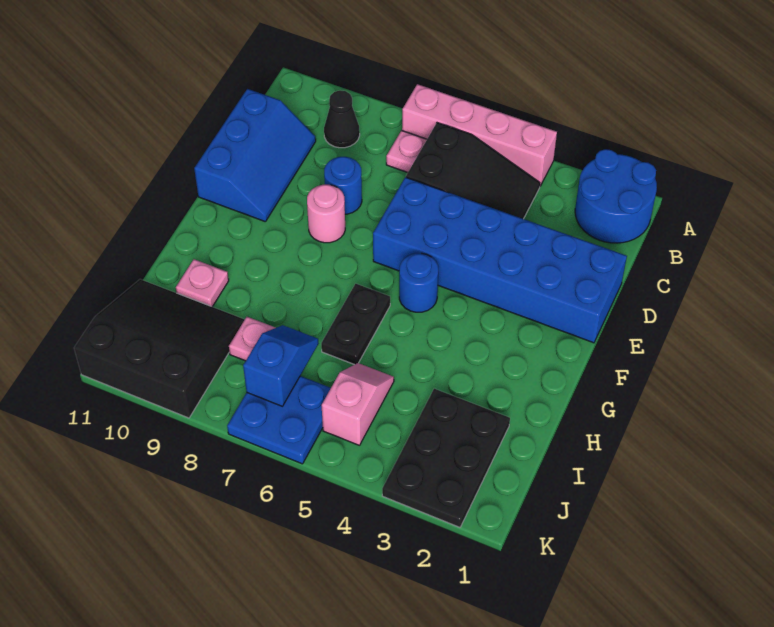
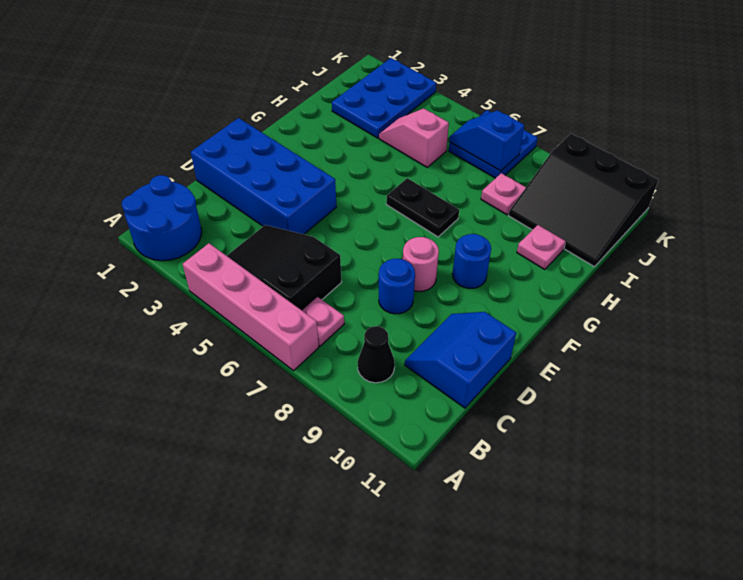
blue slope C10:E11 level 1 top 11 -> blue slope C10:D11 level 1 top 11
blue brick D1:E6 level 1 -> blue brick D1:E4 level 1
blue round brick F5 level 1 -> blue round brick F9 level 1
black plate G6:H6 level 1 -> black plate G6:G7 level 1
black plate I2:K3 level 1 -> blue plate I2:K3 level 1
pink slope I5:J5 level 1 top J -> pink slope I4:I5 level 1 top 5
blue slope I7:J7 level 2 top J -> blue slope J6:J7 level 2 top 7

